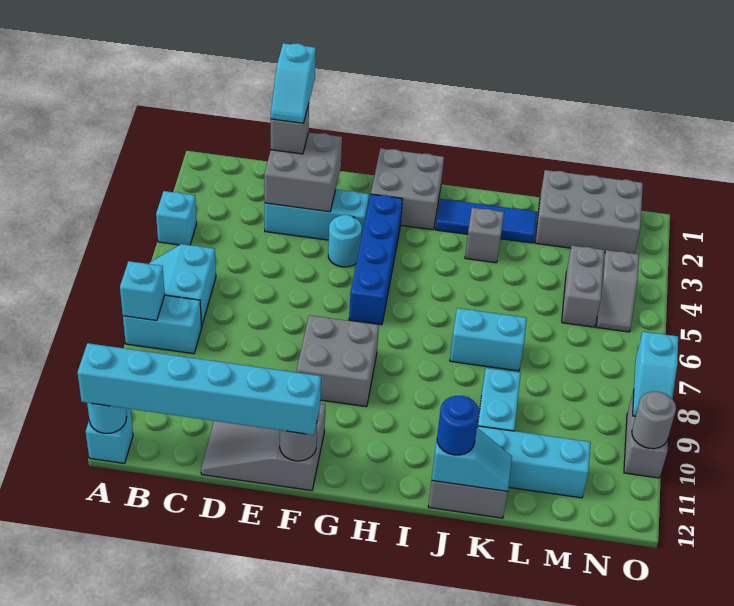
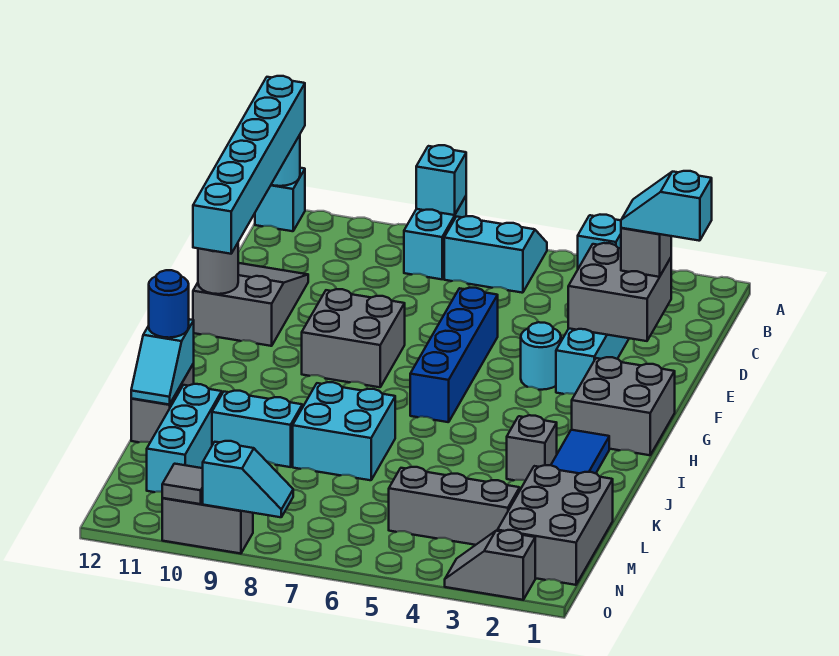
blue brick G3:G6 level 1 -> blue brick E6:H6 level 1
cyan brick J7:K7 level 1 -> cyan brick J7:K8 level 1
grey brick M4:M5 level 1 -> grey brick M3:M5 level 1
grey slope N4:N5 level 1 top 4 -> grey slope O2:O3 level 1 top 2
cyan slope O8:O9 level 2 top 8 -> cyan slope O8:O9 level 2 top 9
grey round brick O10 level 2 -> grey tile O10 level 2

